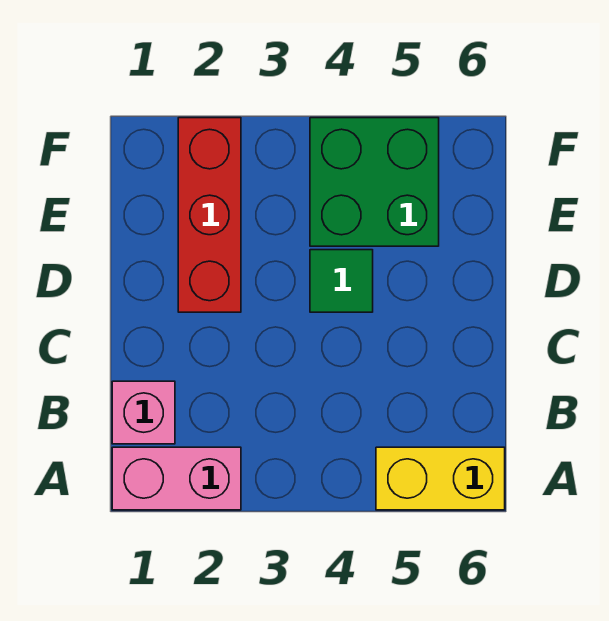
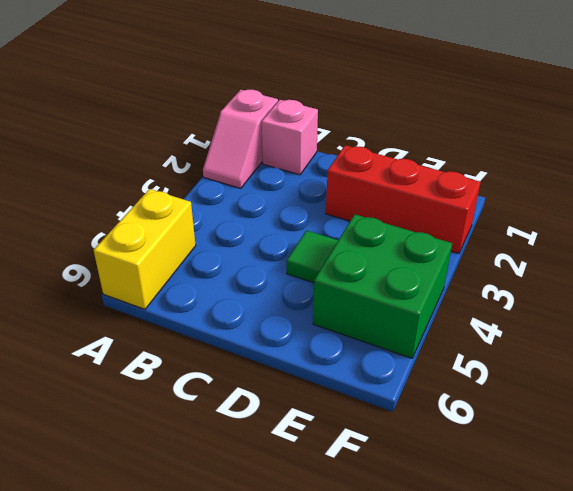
pink brick A1:A2 level 1 -> pink slope A1:A2 level 1 top 1

